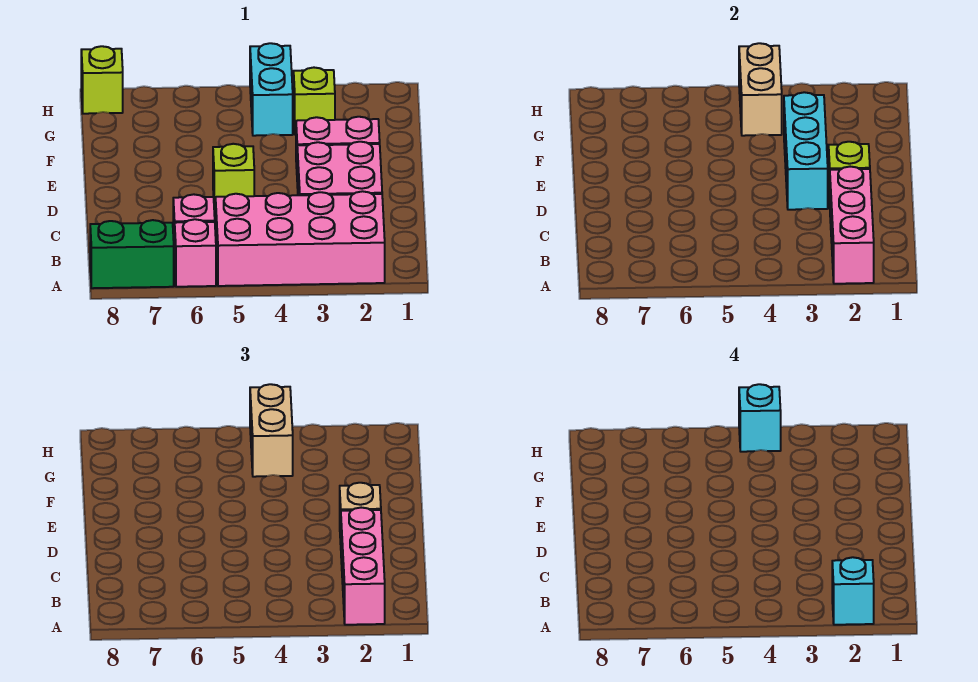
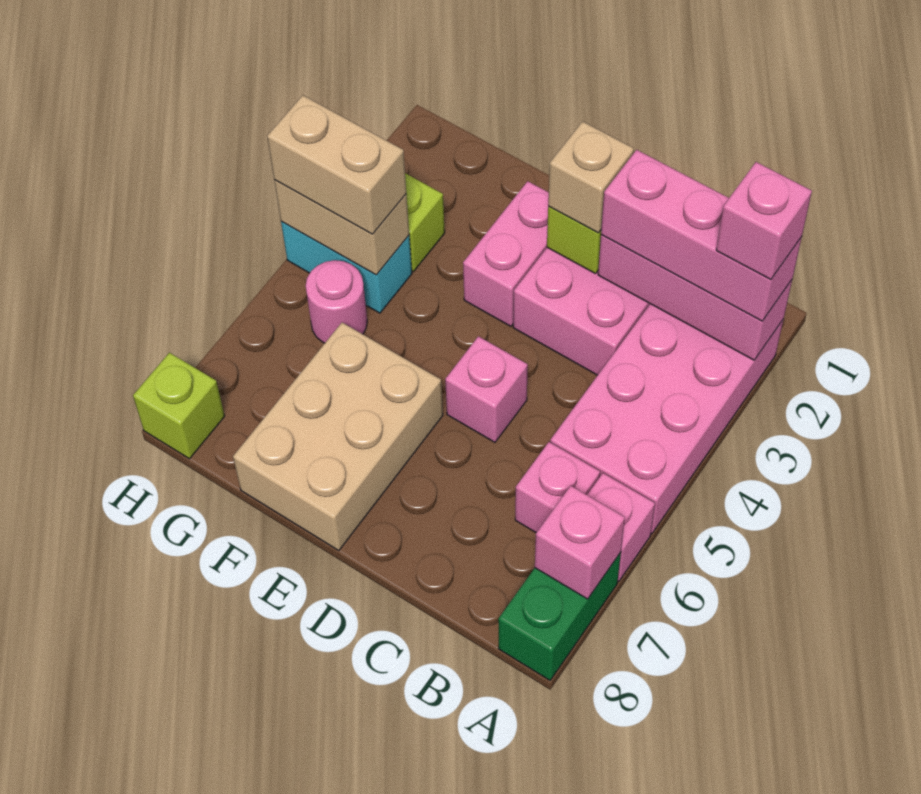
cyan brick A2 level 4 -> pink brick A2 level 4
none -> pink brick A7 level 2
cyan brick D3:F3 level 2 -> none
lime brick D5 level 1 -> pink brick D5 level 1
none -> tan brick E6:F8 level 1
none -> pink round brick G5 level 1
cyan brick H4 level 4 -> none

